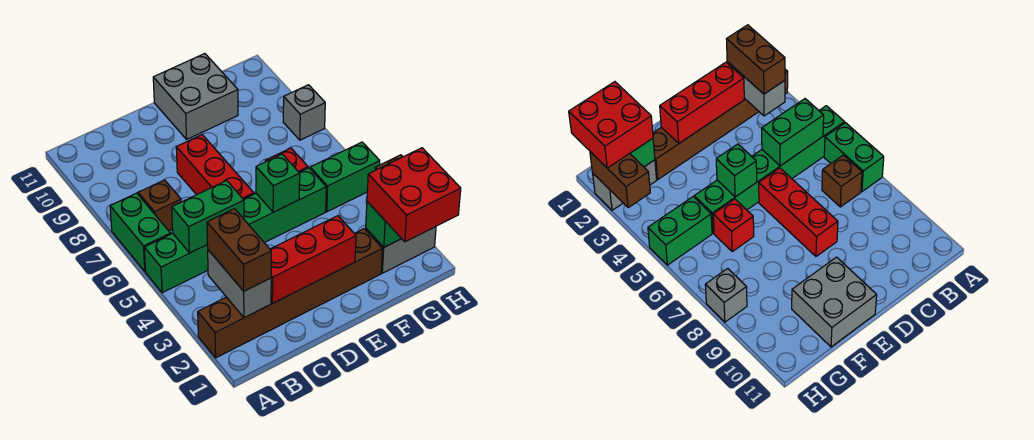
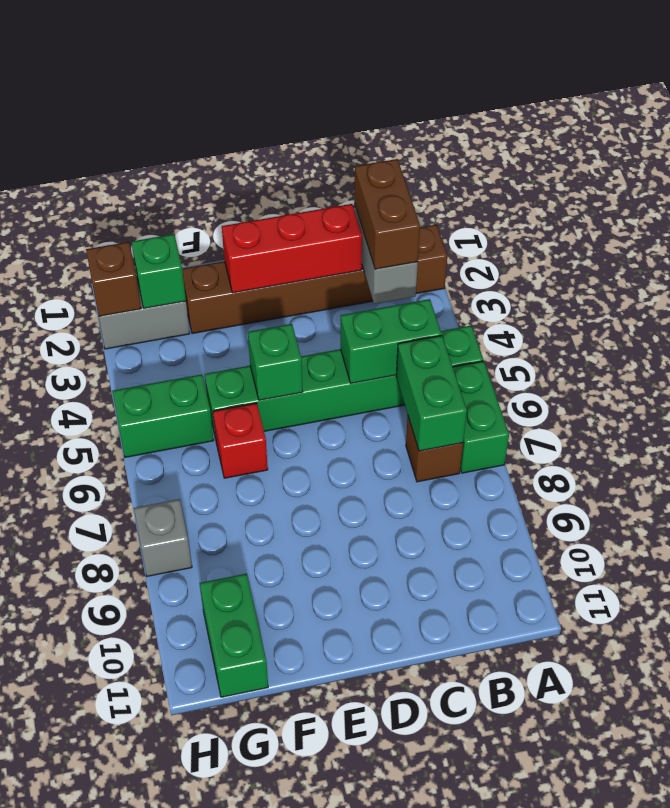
none -> green brick B6:B7 level 2
red brick D6:D8 level 1 -> none
grey brick E10:F11 level 1 -> none
red brick G1:H2 level 3 -> none
none -> green brick G10:G11 level 1
brown brick H2:H3 level 2 -> brown brick H2 level 2

